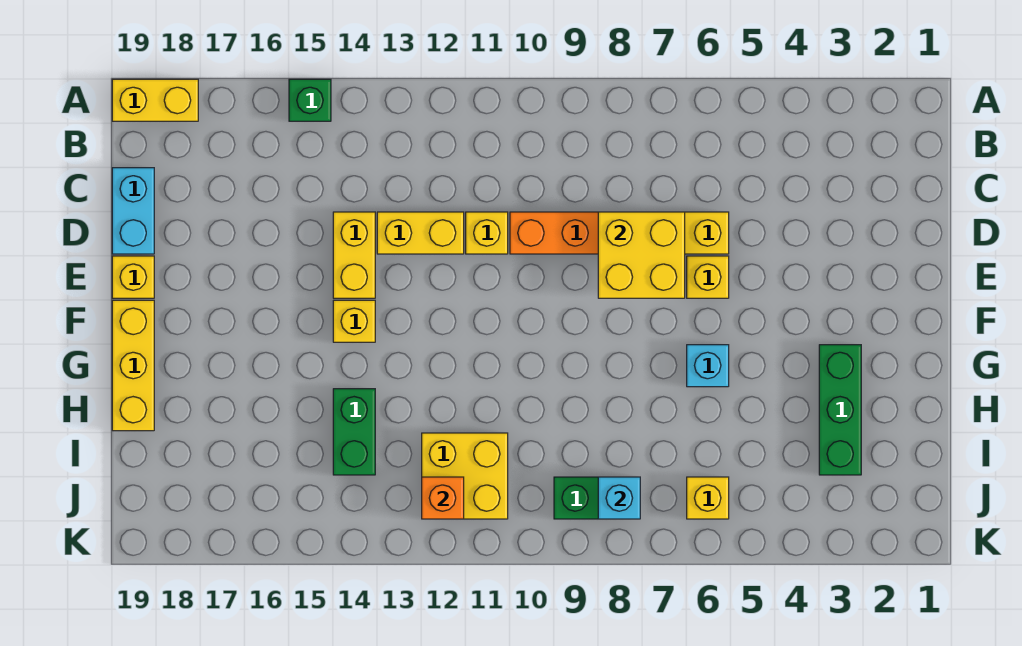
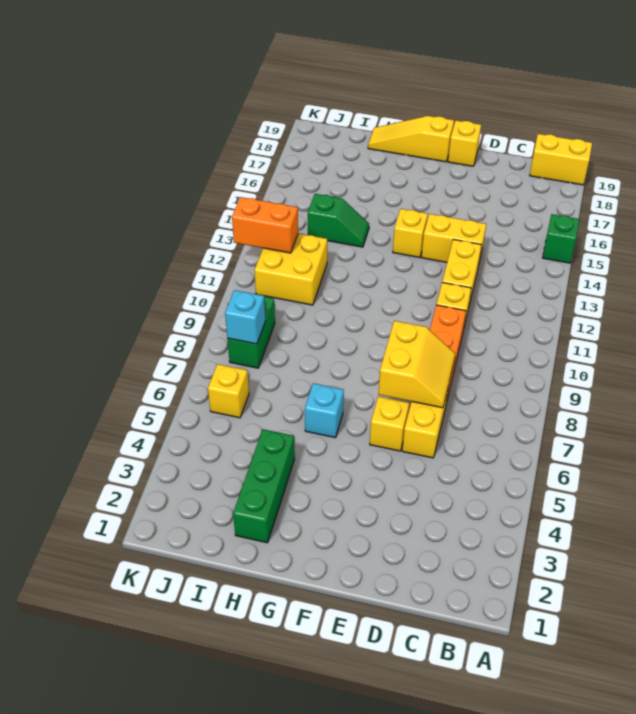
yellow brick A18:A19 level 1 -> yellow brick A19:B19 level 1
cyan brick C19:D19 level 1 -> none
yellow brick D7:E8 level 2 -> yellow slope D7:E8 level 2 top E
yellow brick F19:H19 level 1 -> yellow slope F19:H19 level 1 top F
green brick G3:I3 level 1 -> green brick H2:H4 level 1
green brick H14:I14 level 1 -> green slope H14:I14 level 1 top I
orange brick J12 level 2 -> orange brick J12:K12 level 2

